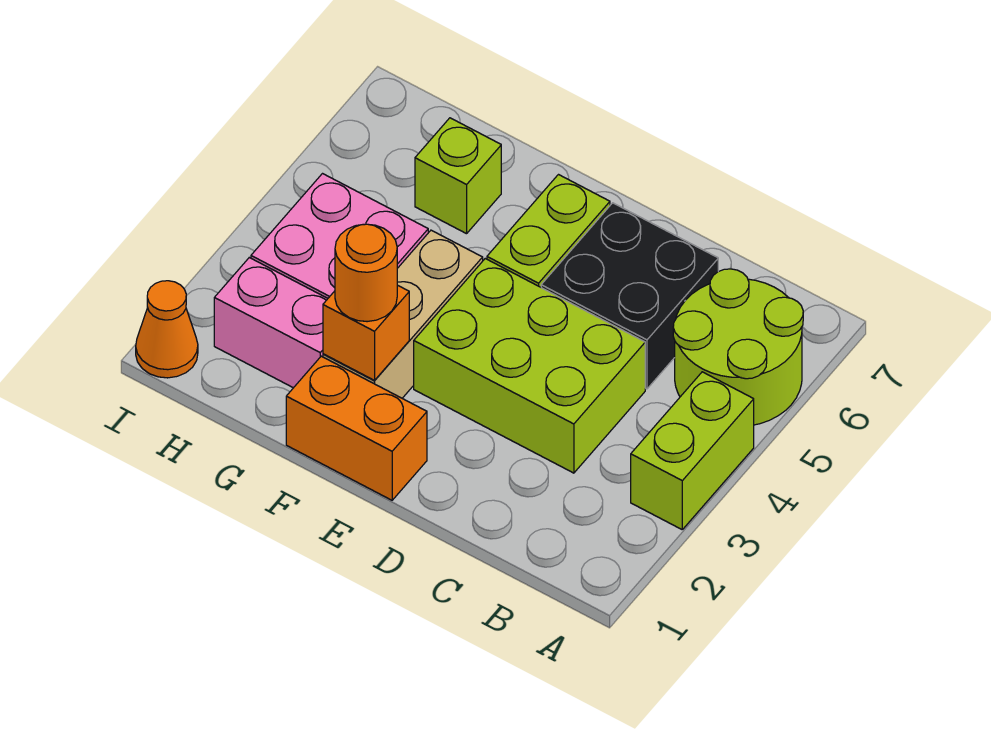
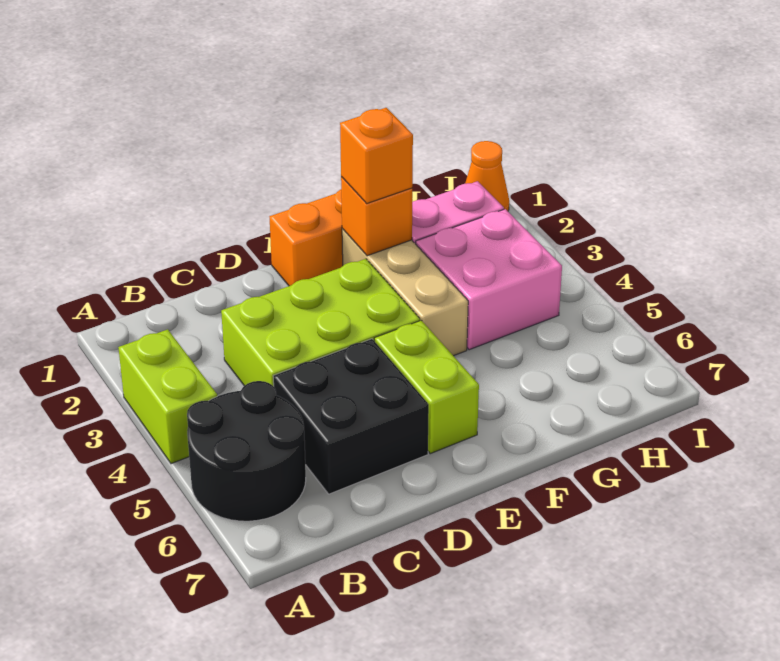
lime round brick A5:B6 level 1 -> black round brick A5:B6 level 1
orange round brick F2 level 3 -> orange brick F2 level 3
lime brick G6 level 1 -> none

